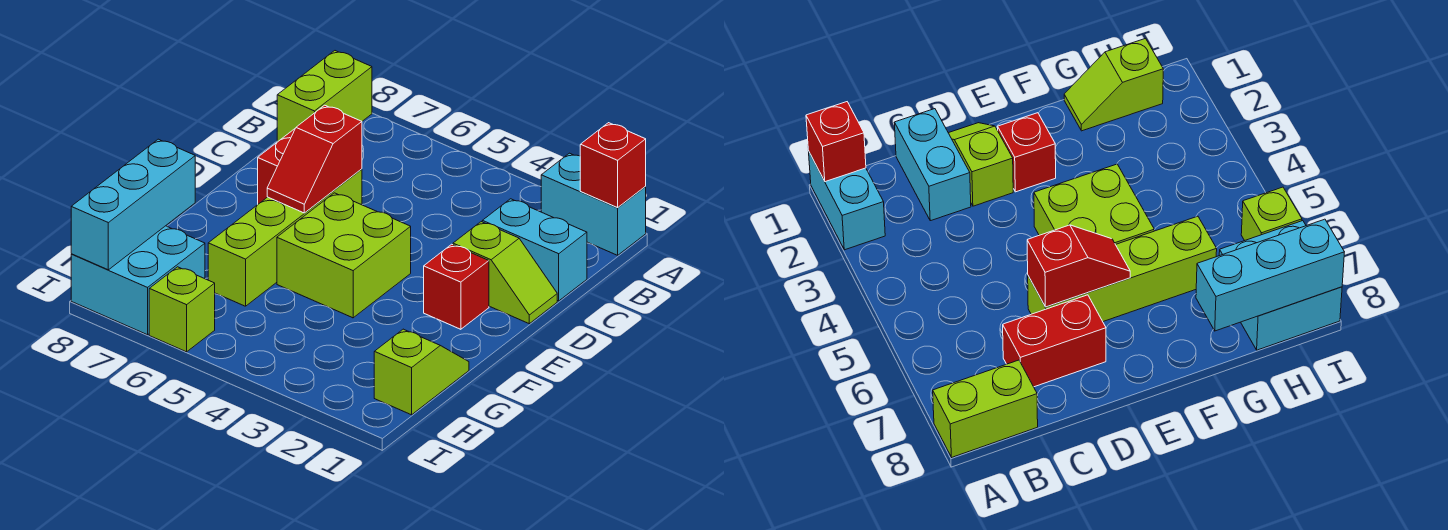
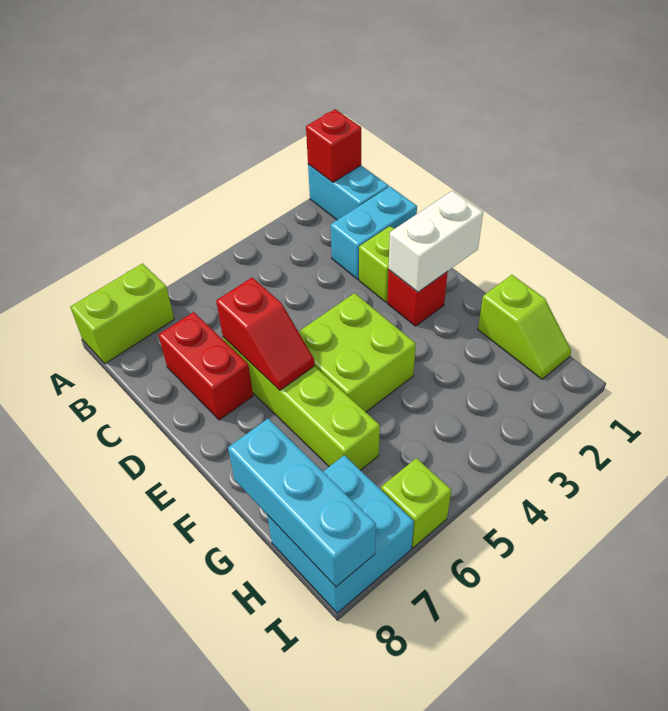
cyan brick A1:A2 level 1 -> cyan brick A1:B1 level 1
lime brick A8:B8 level 1 -> lime brick A7:A8 level 1
none -> white brick E1:E2 level 2
lime slope G1:H1 level 1 top H -> lime slope G1:H1 level 1 top G

